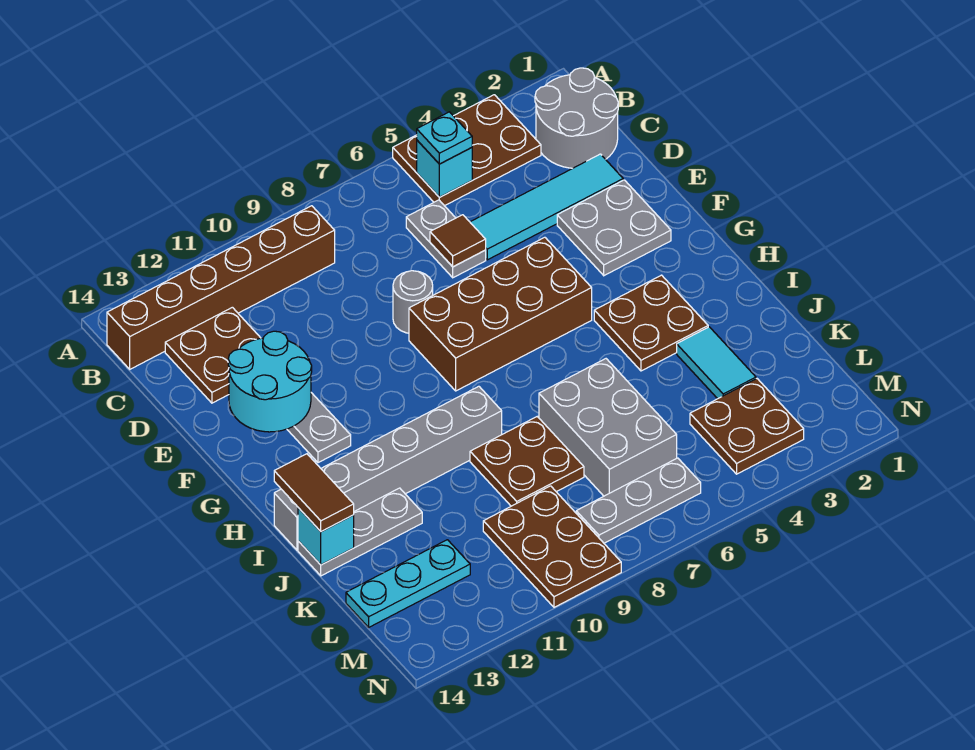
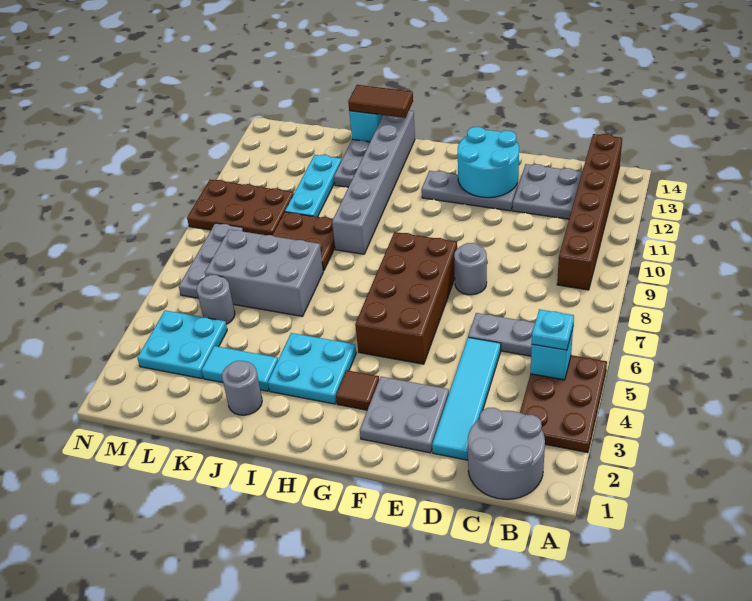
brown plate C12:D13 level 1 -> grey plate C12:D13 level 1
brown tile D6 level 2 -> brown tile G3 level 1
brown plate H3:I4 level 1 -> cyan plate H3:I4 level 1
none -> grey round brick J2 level 1
brown plate L3:M4 level 1 -> cyan plate L3:M4 level 1
none -> grey round brick L5 level 1
cyan plate L12:L14 level 1 -> cyan plate K10:K12 level 1

